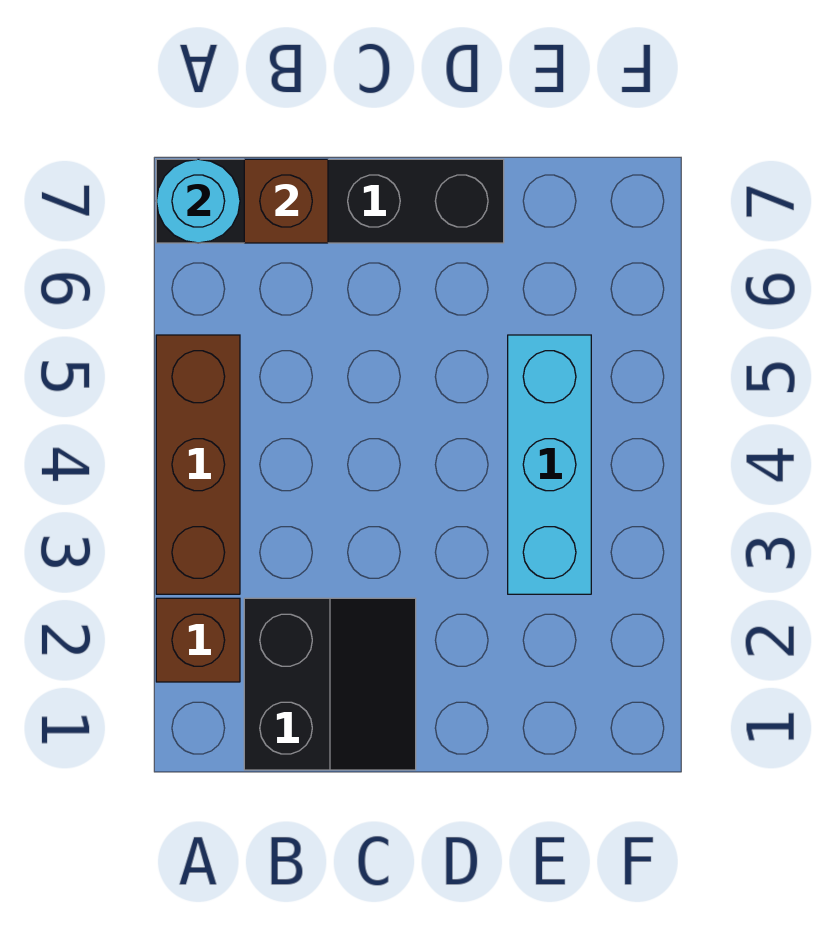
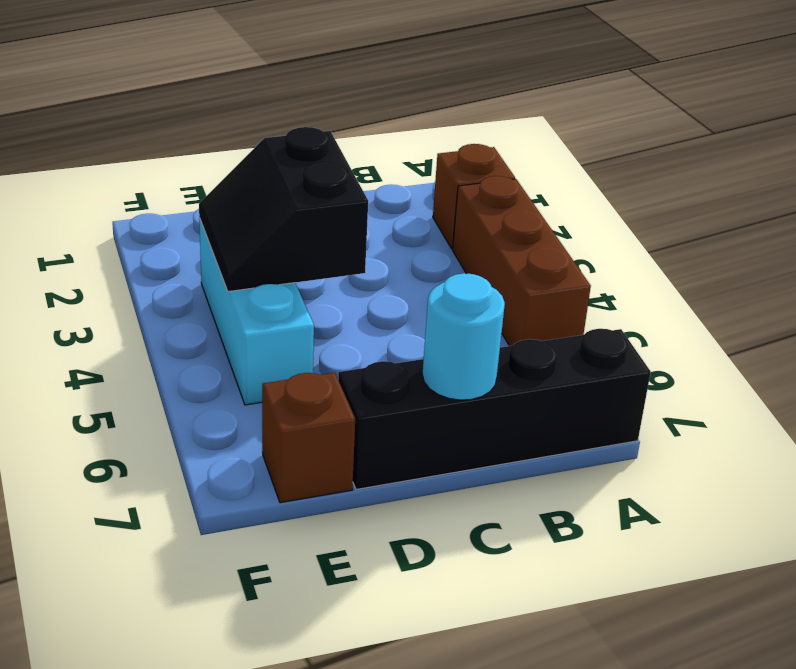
cyan round brick A7 level 2 -> cyan round brick C7 level 2
black slope B1:C2 level 1 top B -> black slope D3:E4 level 2 top D
brown brick B7 level 2 -> brown brick E7 level 1

